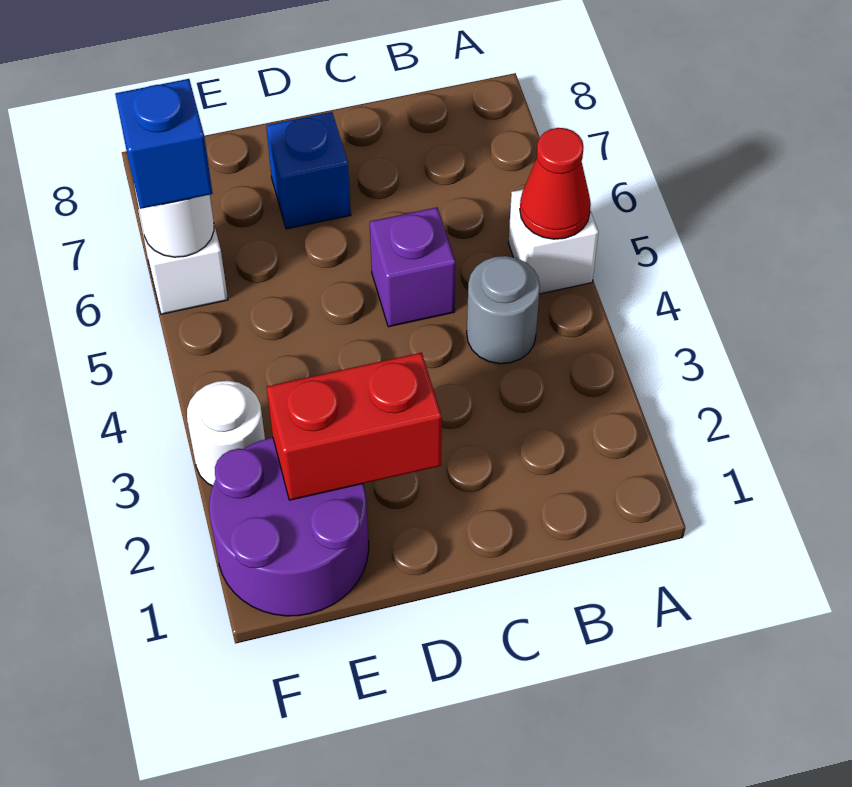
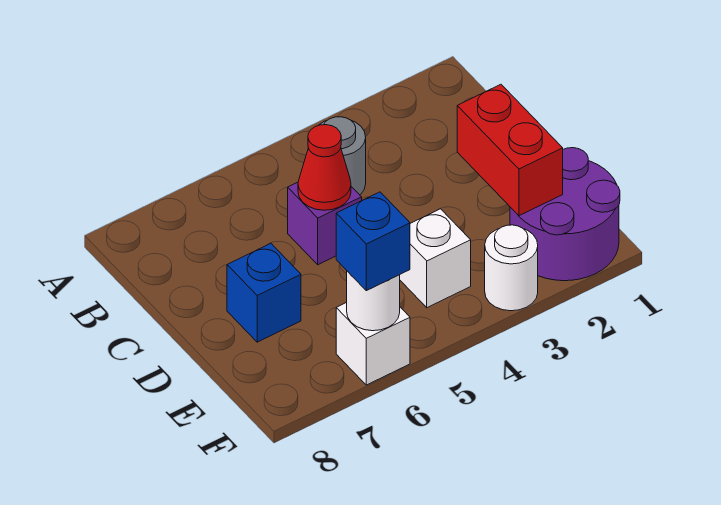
white brick A5 level 1 -> white brick E4 level 1
red cone A5 level 2 -> red cone C5 level 2

